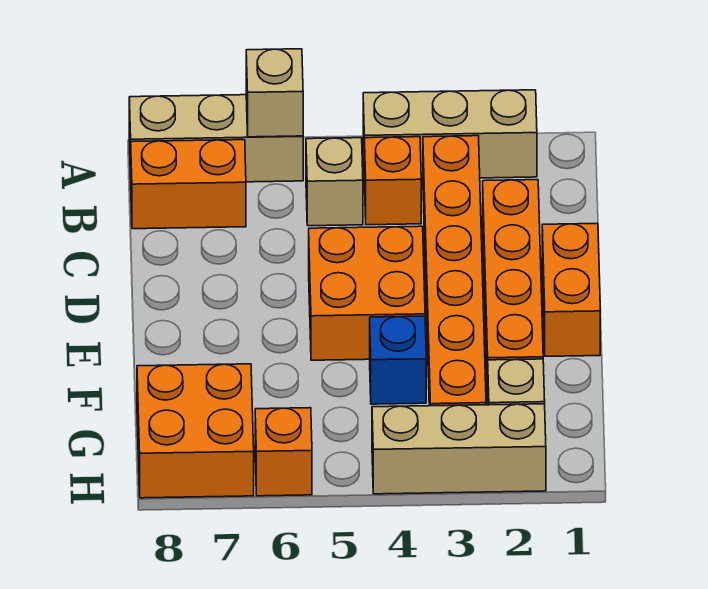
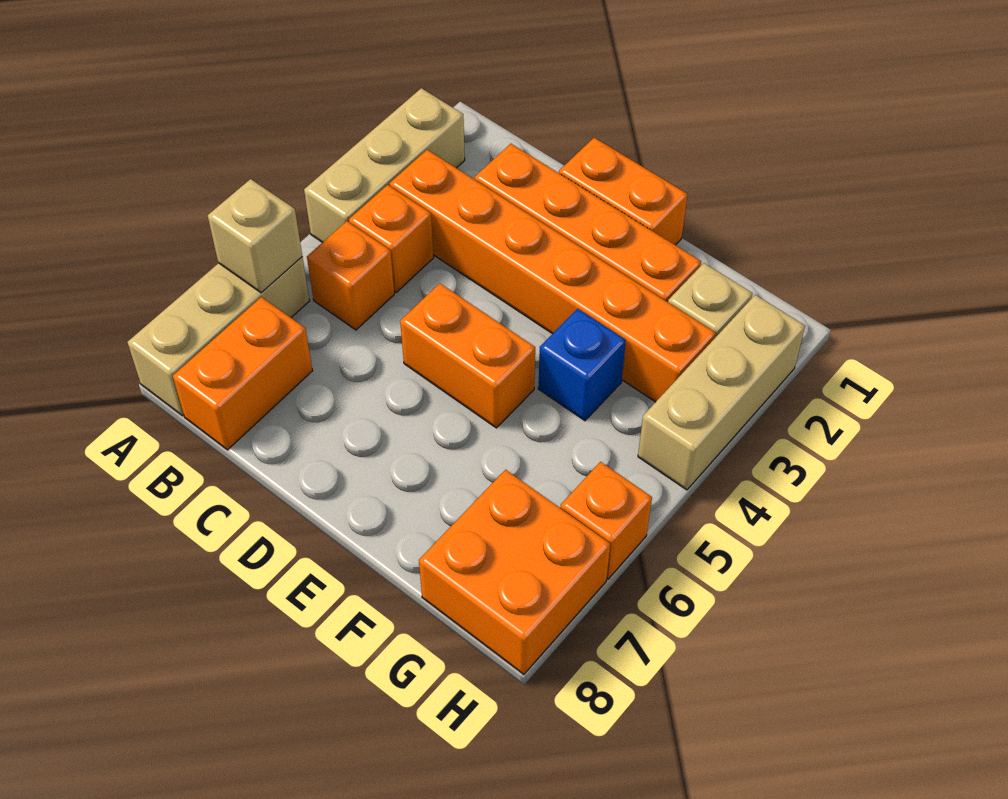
tan brick B5 level 1 -> orange brick B5 level 1
orange brick D4:E5 level 1 -> orange brick D5:E5 level 1

